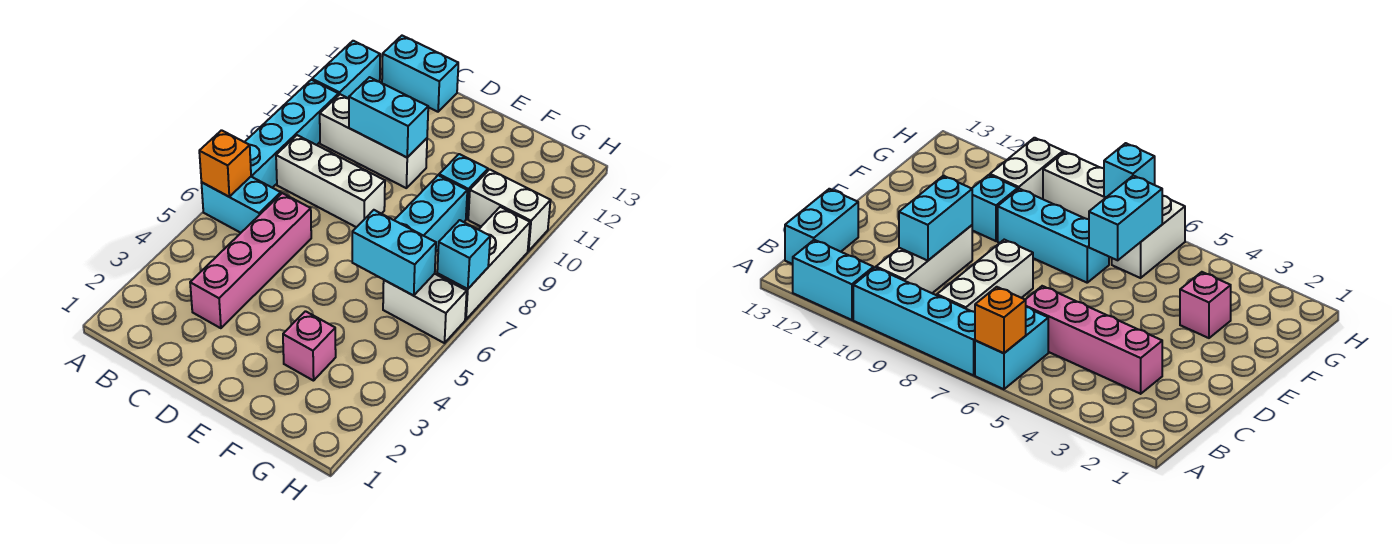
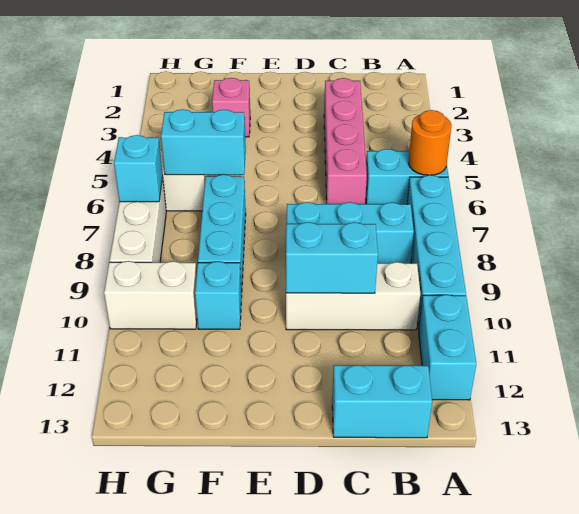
orange brick A6 level 2 -> orange round brick A6 level 2
white brick B8:D8 level 1 -> cyan brick B8:D8 level 1

